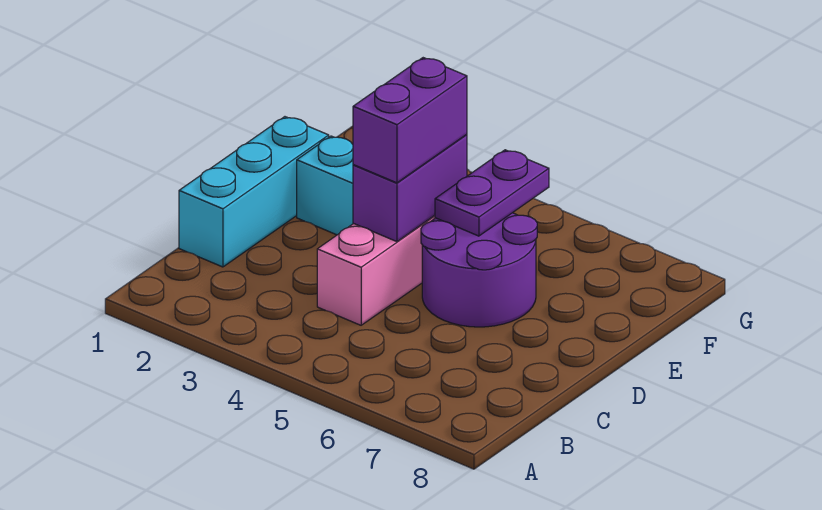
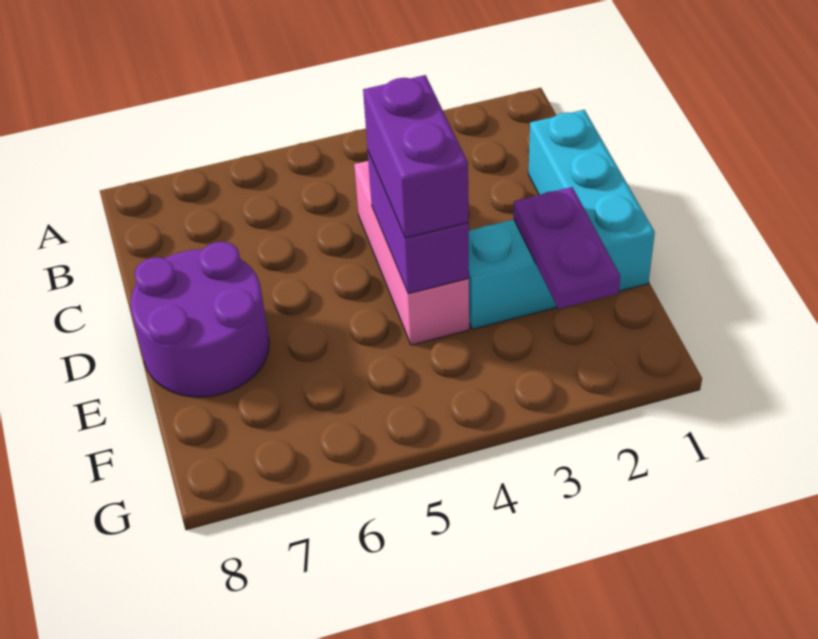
purple round brick D5:E6 level 1 -> purple round brick D7:E8 level 1
purple plate E5:F5 level 2 -> purple plate E2:F2 level 2

